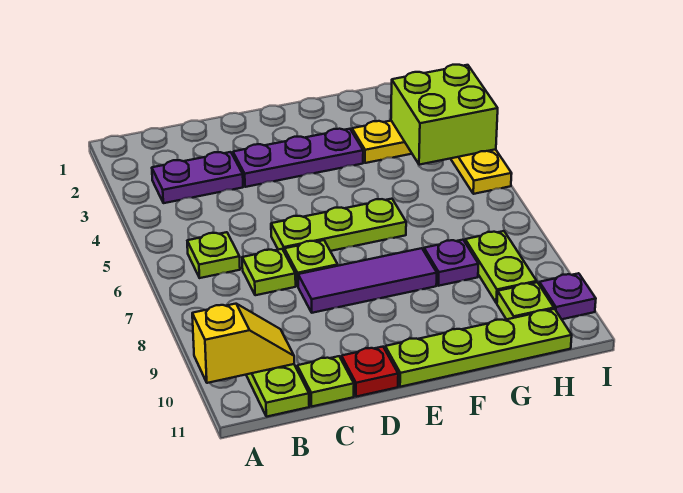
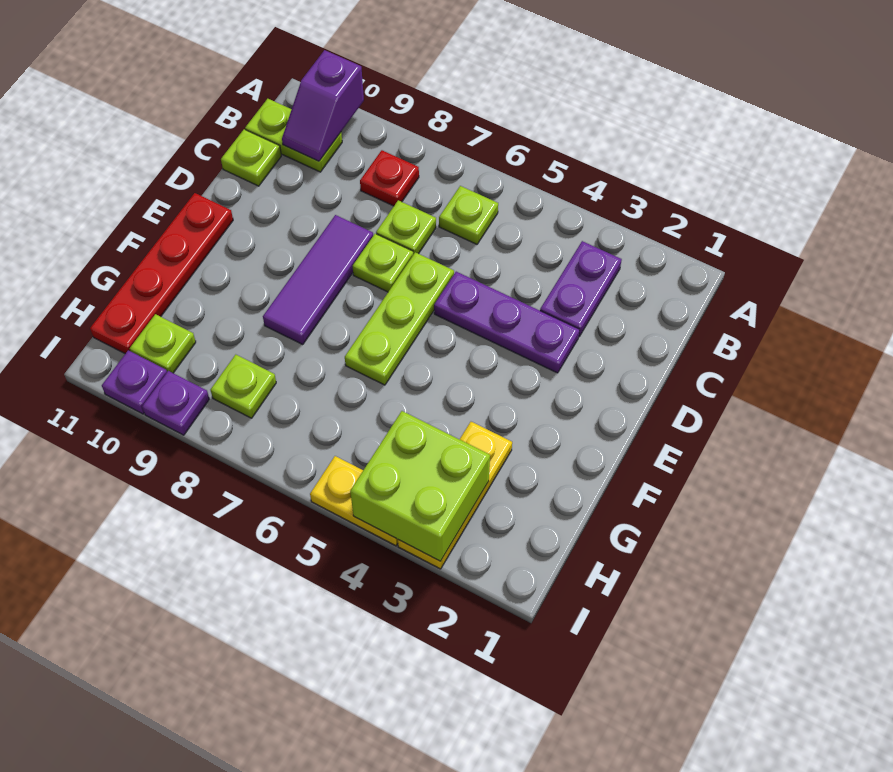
yellow slope A10:B10 level 2 top A -> purple slope A10:B10 level 2 top A
purple plate D3:F3 level 1 -> purple plate D3:D5 level 1
red plate D11 level 1 -> red plate B8 level 1
lime plate E11:H11 level 1 -> red plate E11:H11 level 1
purple plate G8 level 1 -> purple plate I9 level 1
lime plate H8:H9 level 1 -> lime plate H8 level 1

